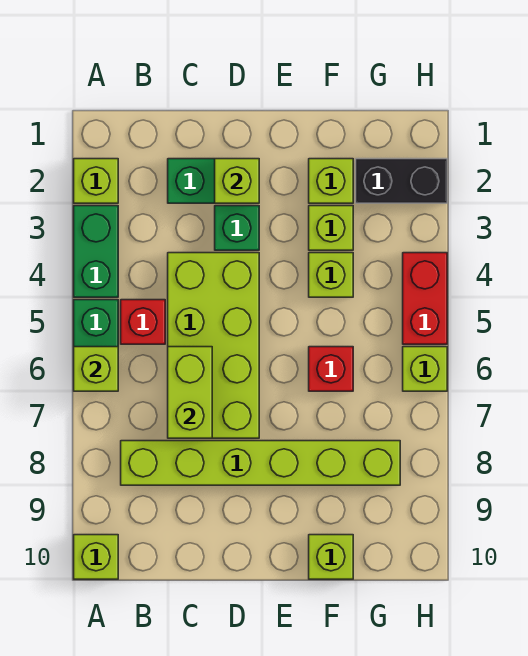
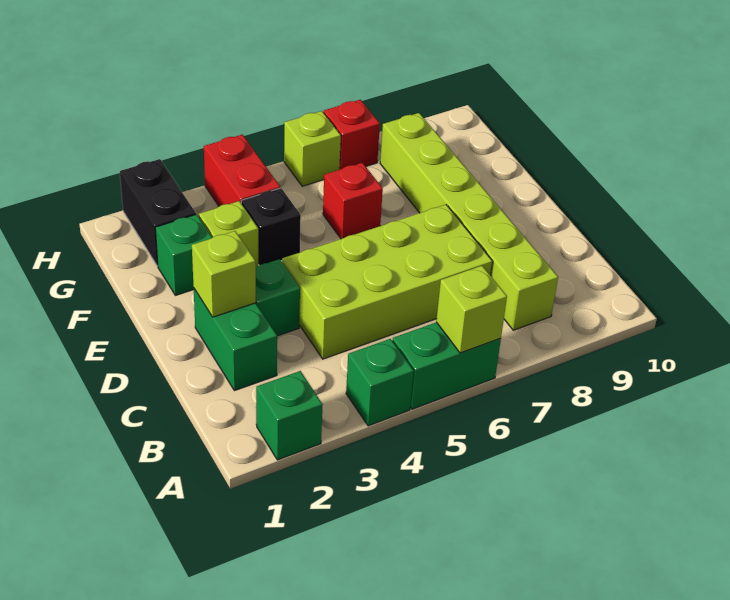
lime brick A2 level 1 -> green brick A2 level 1
green brick A3:A4 level 1 -> green brick A4 level 1
lime brick A10 level 1 -> none
red brick B5 level 1 -> red brick H7 level 1
lime brick C6:C7 level 2 -> none
lime brick F2 level 1 -> green brick F2 level 1
lime brick F4 level 1 -> black brick F4 level 1
lime brick F10 level 1 -> none
red brick H4:H5 level 1 -> red brick G4:H4 level 1

